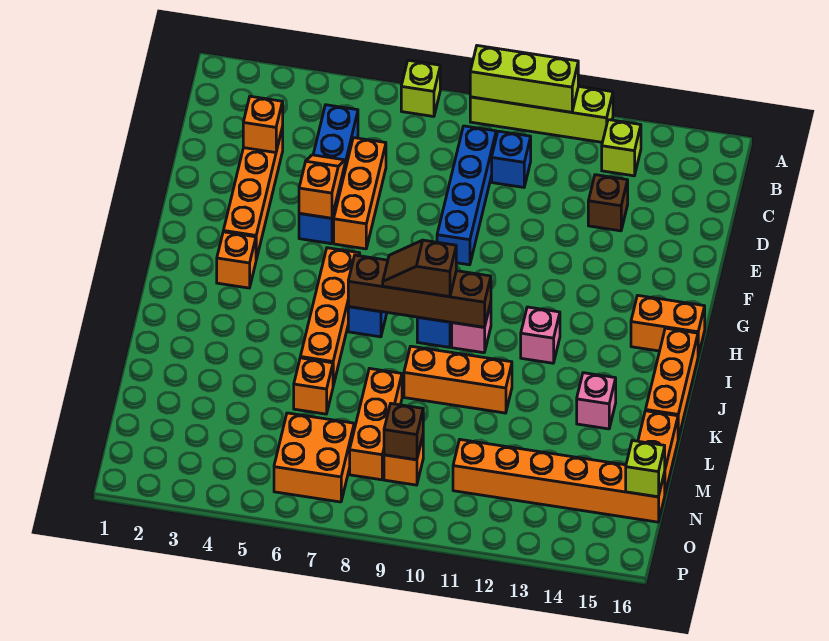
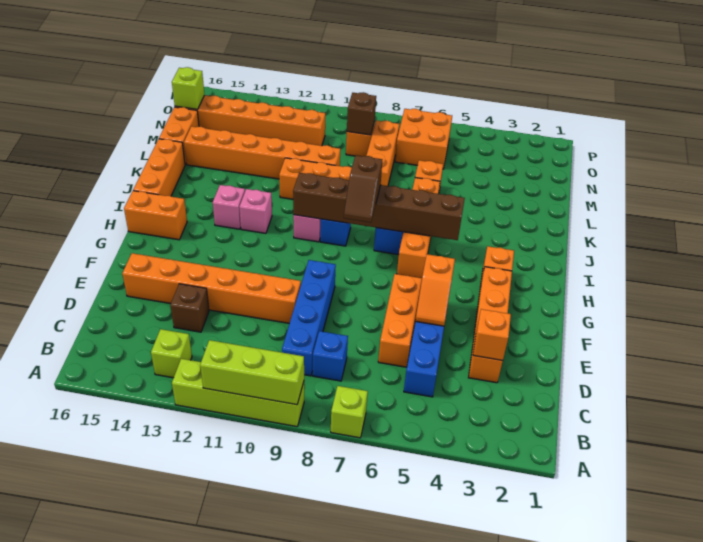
blue brick C10 level 1 -> blue brick C8 level 1
none -> orange brick E10:E15 level 1
brown brick I7:I10 level 2 -> brown brick I5:I10 level 2
brown slope I8:I9 level 3 top 9 -> brown slope H8:I8 level 3 top I
pink brick K14 level 1 -> pink brick I13 level 1
none -> orange brick L10:L15 level 1

